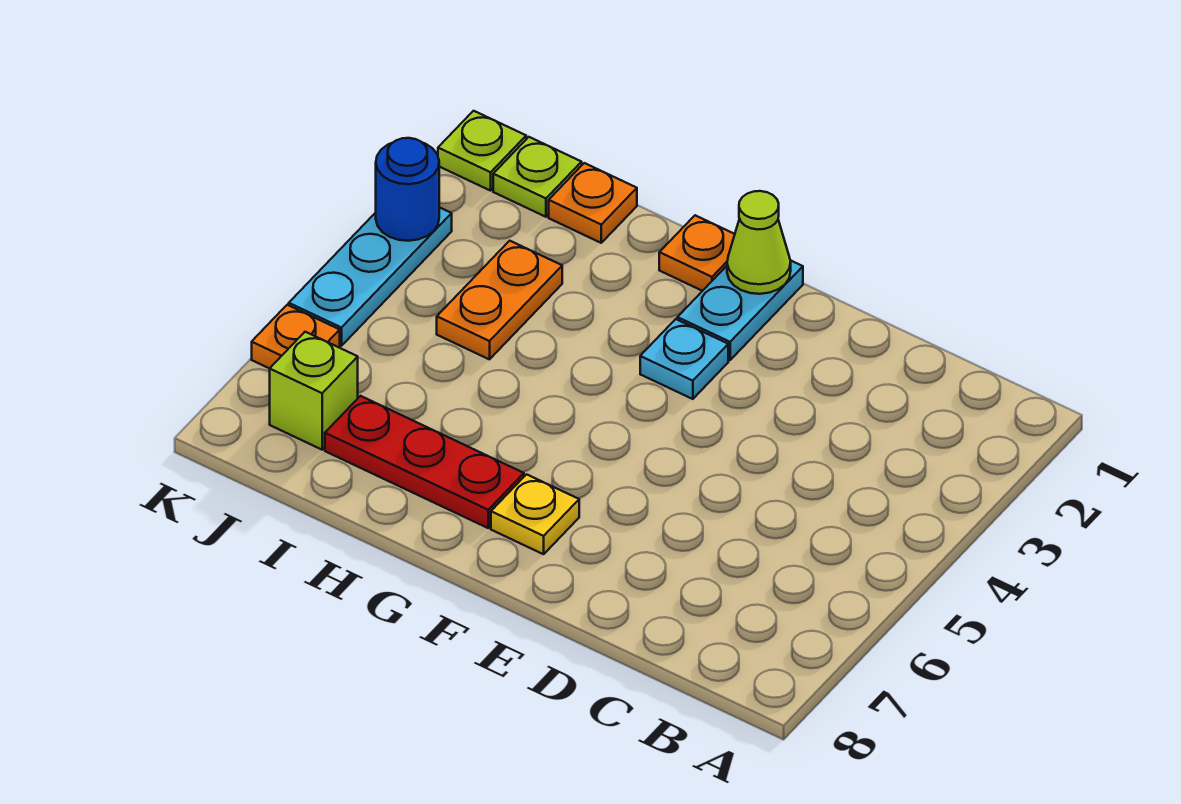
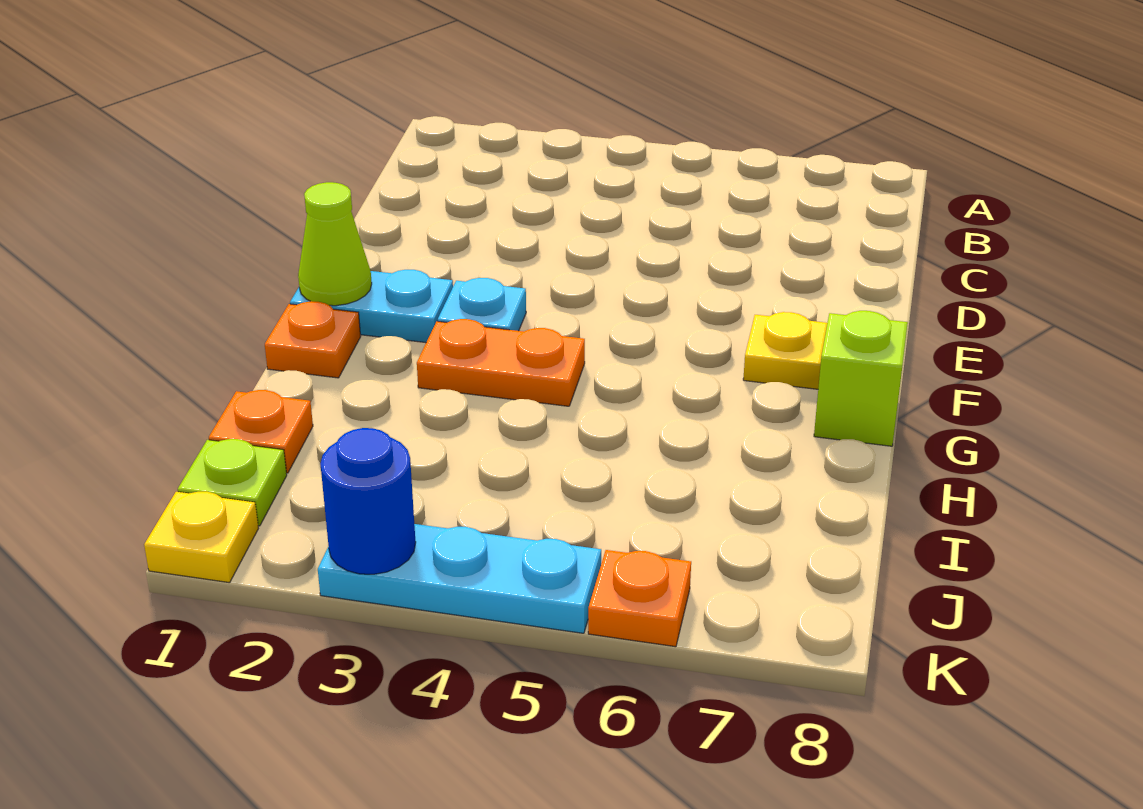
red plate G7:I7 level 1 -> none
orange plate I3:I4 level 1 -> orange plate G3:G4 level 1
lime brick J7 level 1 -> lime brick G8 level 1
lime plate K1 level 1 -> yellow plate K1 level 1

